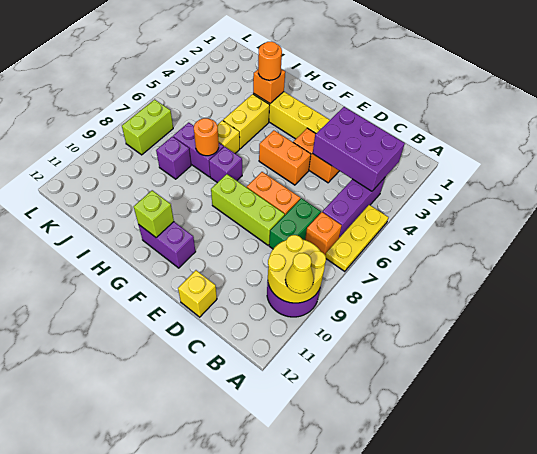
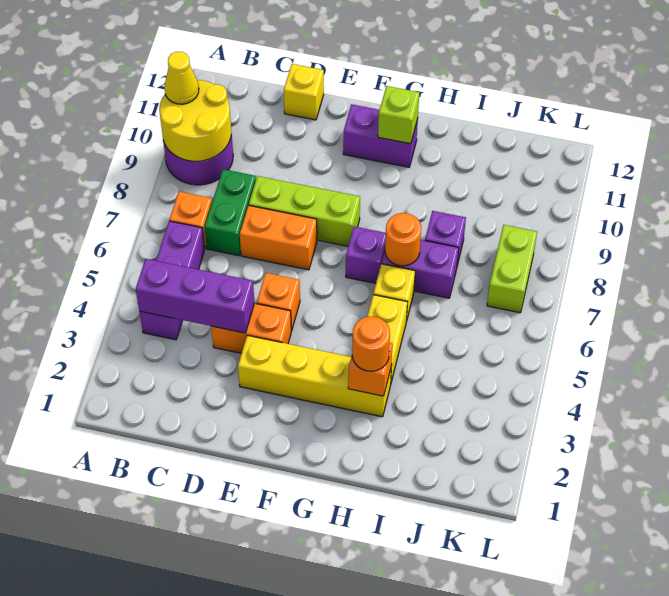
yellow plate A5:A7 level 1 -> none
purple brick B3:D4 level 2 -> purple brick B4:D4 level 2
orange brick E5:F5 level 1 -> orange brick E5 level 1

